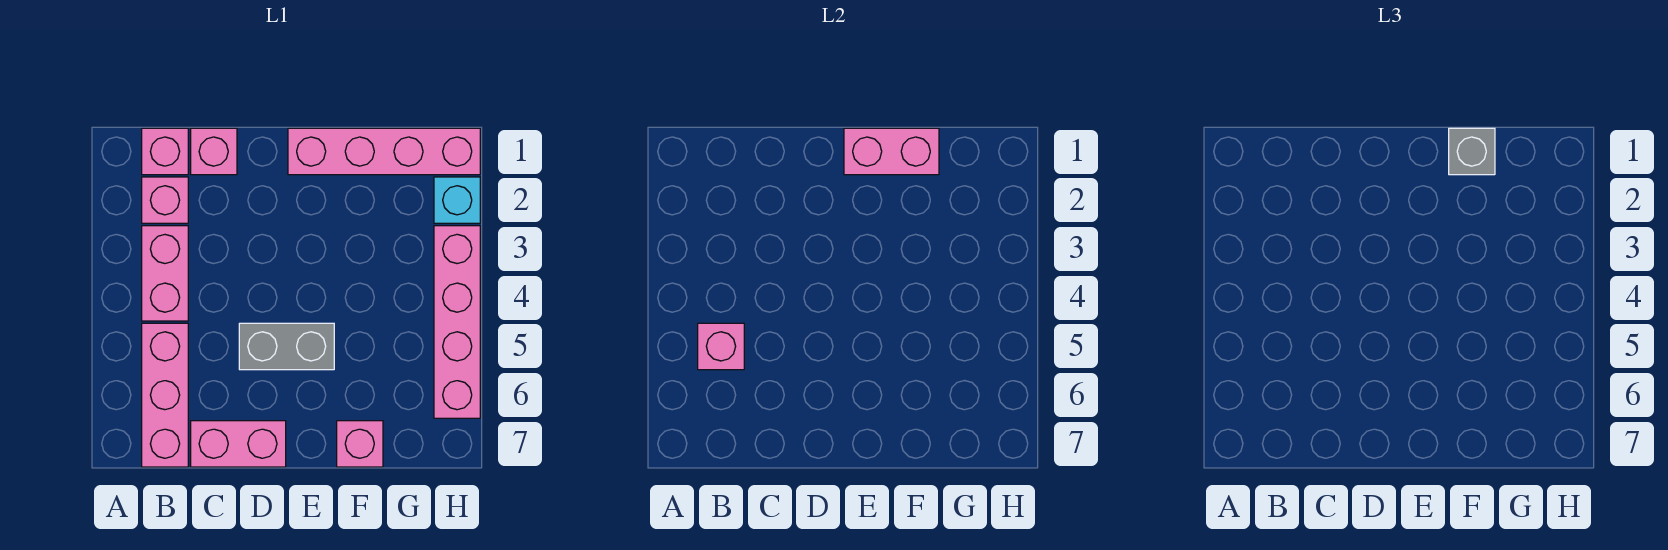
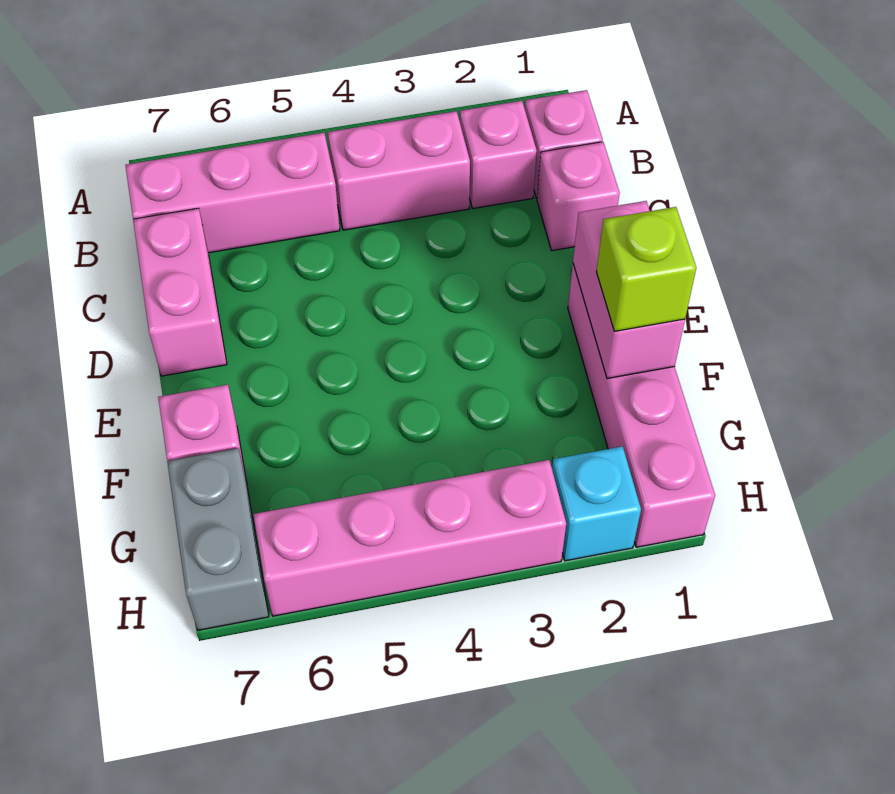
pink brick B5 level 2 -> none
grey brick D5:E5 level 1 -> grey brick G7:H7 level 1
grey brick F1 level 3 -> lime brick F1 level 3

